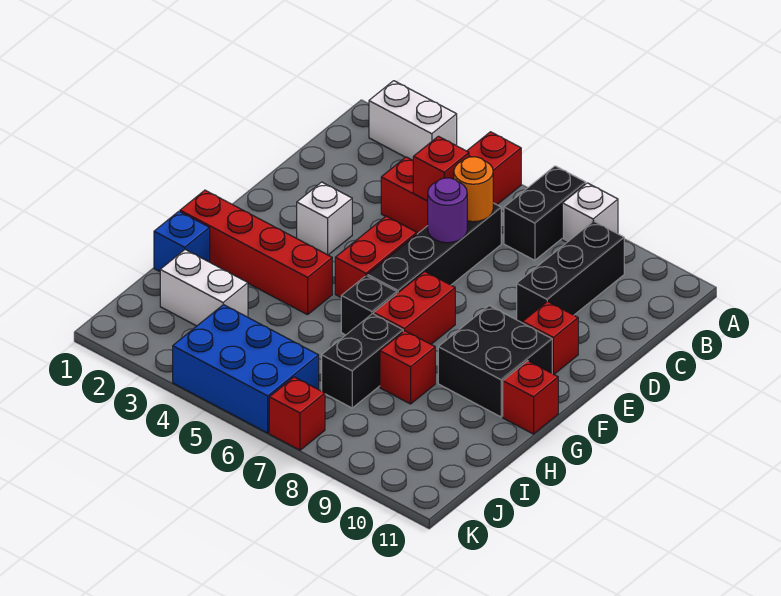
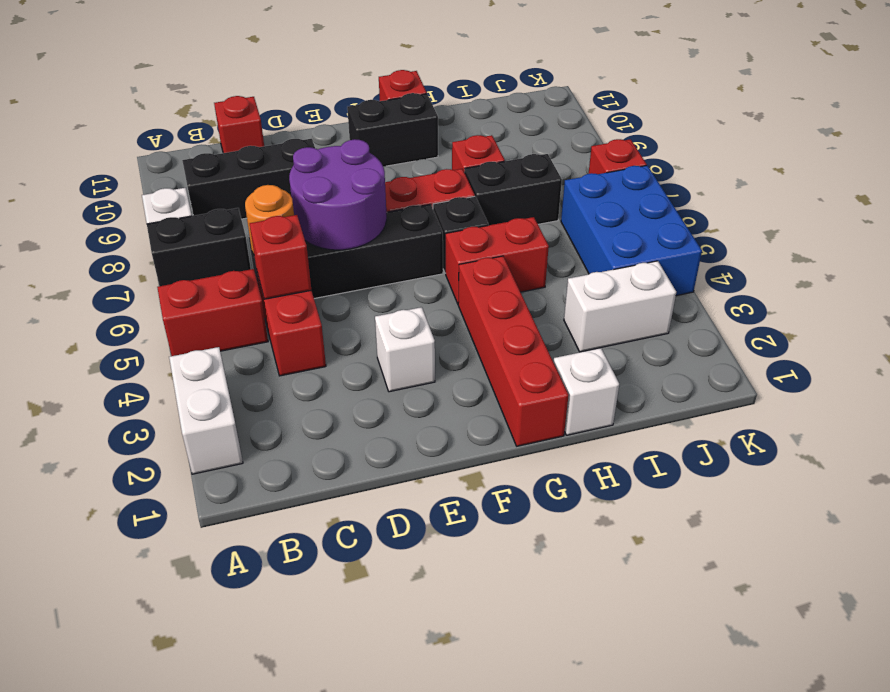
purple round brick D6 level 2 -> purple round brick D6:E7 level 2
red brick E5:F5 level 1 -> red brick G5:H5 level 1
red brick E10 level 1 -> red brick C11 level 1
black brick F9:G10 level 1 -> black brick F10:G10 level 1
blue brick H1 level 1 -> white brick H1 level 1
white brick I2:I3 level 1 -> white brick I3:J3 level 1

